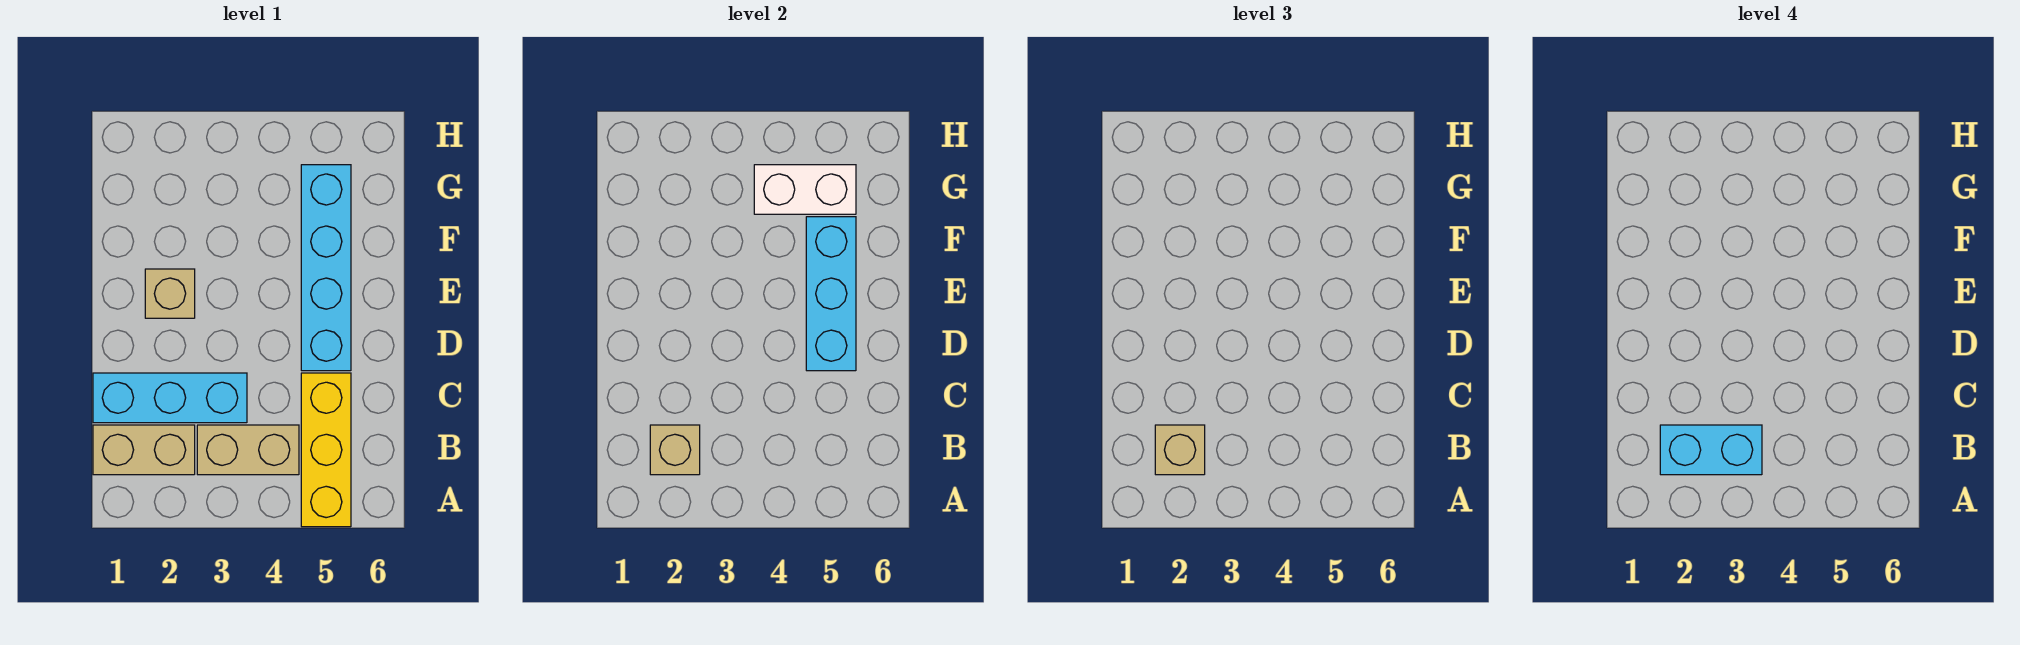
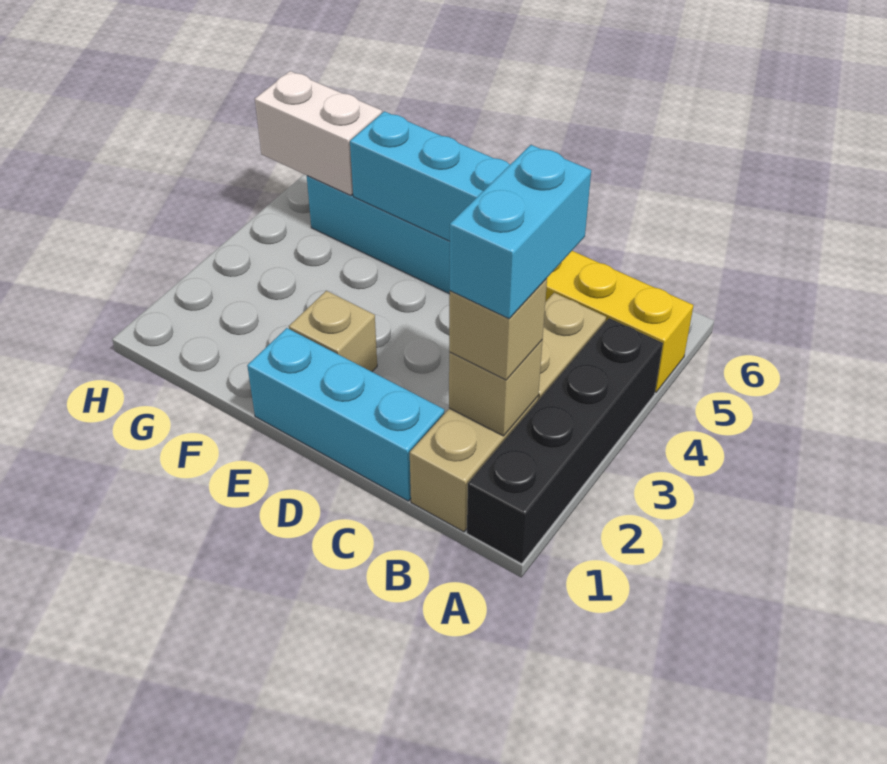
none -> black brick A1:A4 level 1
cyan brick C1:C3 level 1 -> cyan brick C1:E1 level 1
white brick G4:G5 level 2 -> white brick G5:H5 level 2

